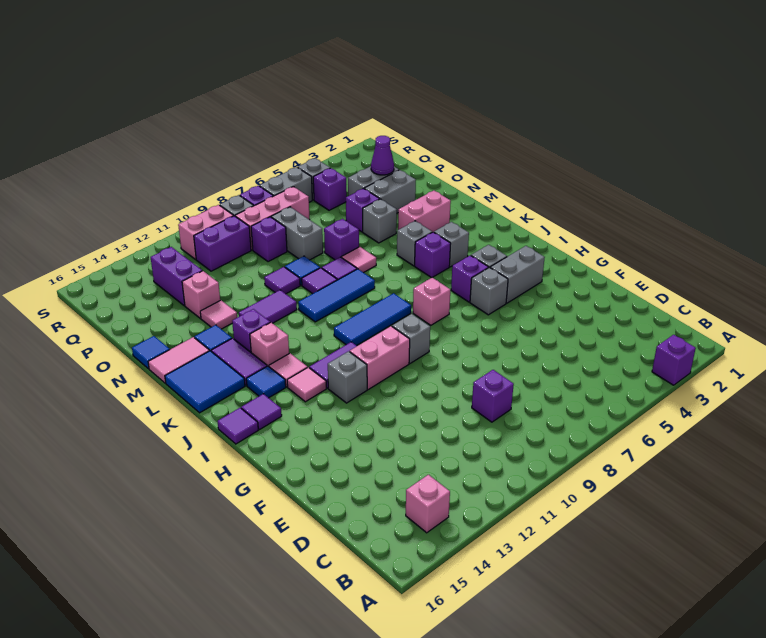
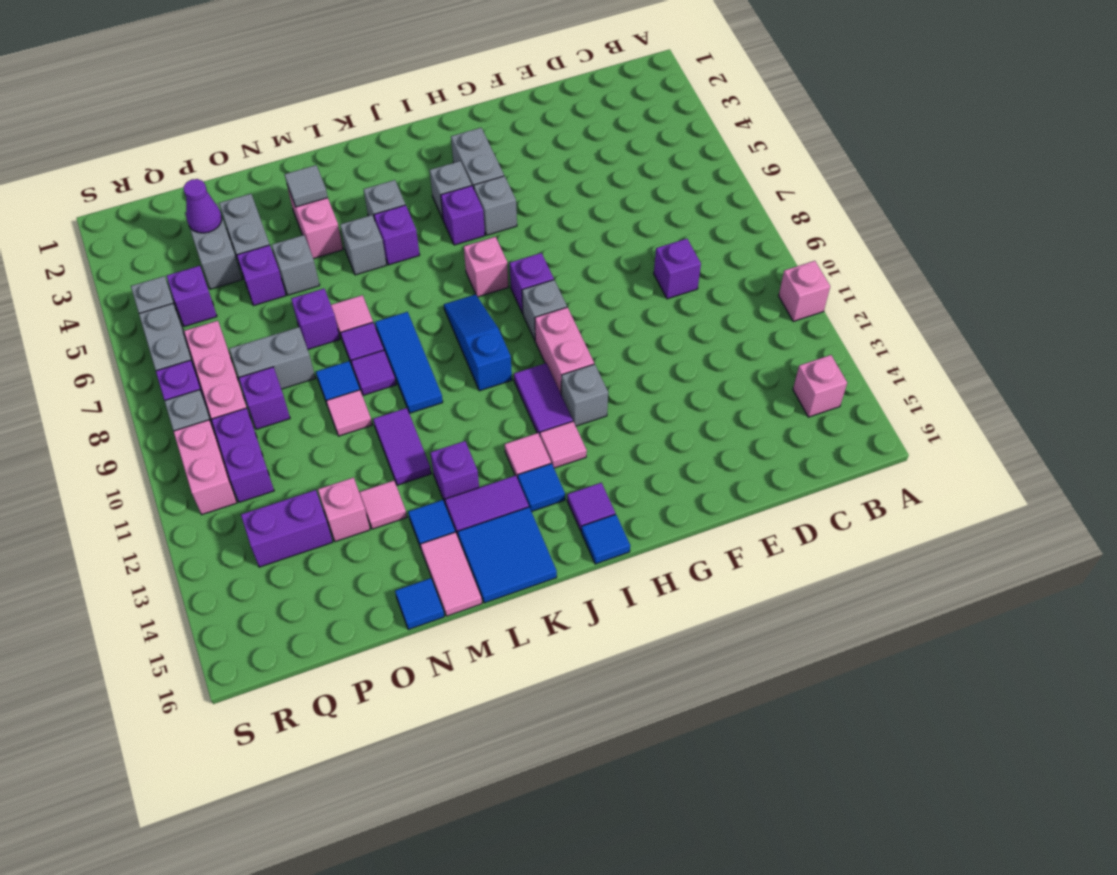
purple brick A3 level 1 -> purple brick H8 level 1
purple tile I16 level 1 -> blue tile I16 level 1
blue tile J8:J10 level 1 -> blue slope J8:J10 level 1 top 10
pink brick K13 level 1 -> pink brick A11 level 1
none -> grey tile M3 level 2
purple tile N10 level 1 -> pink tile N10 level 1

